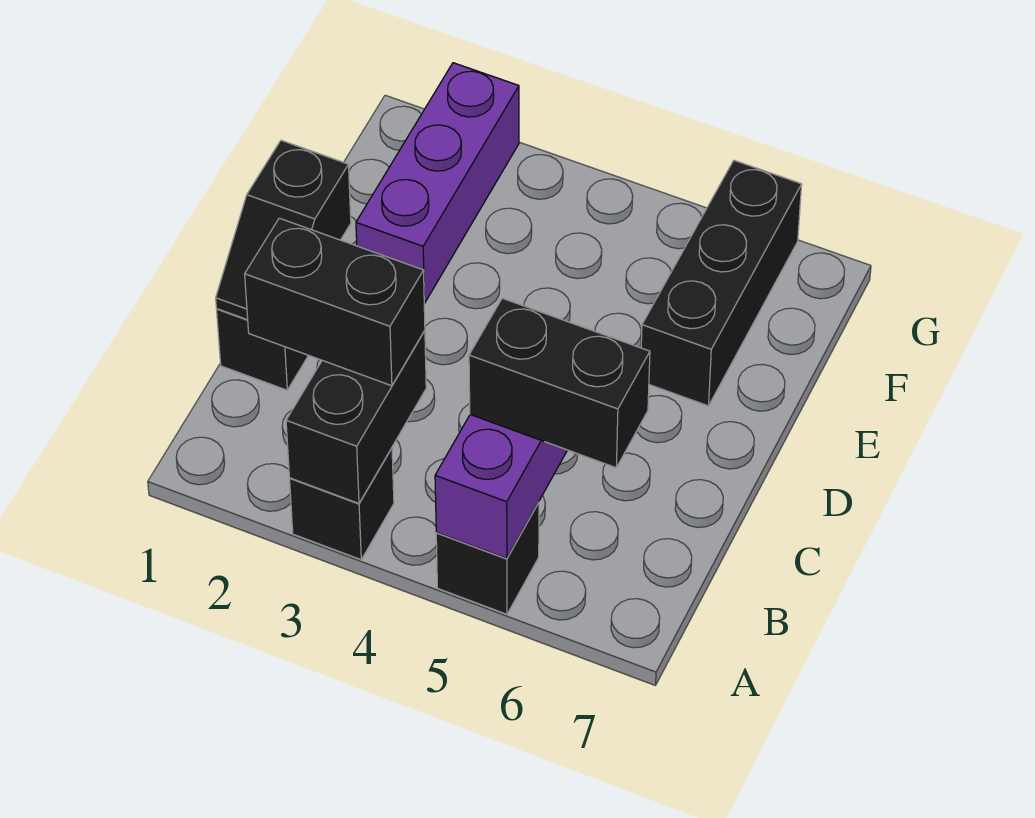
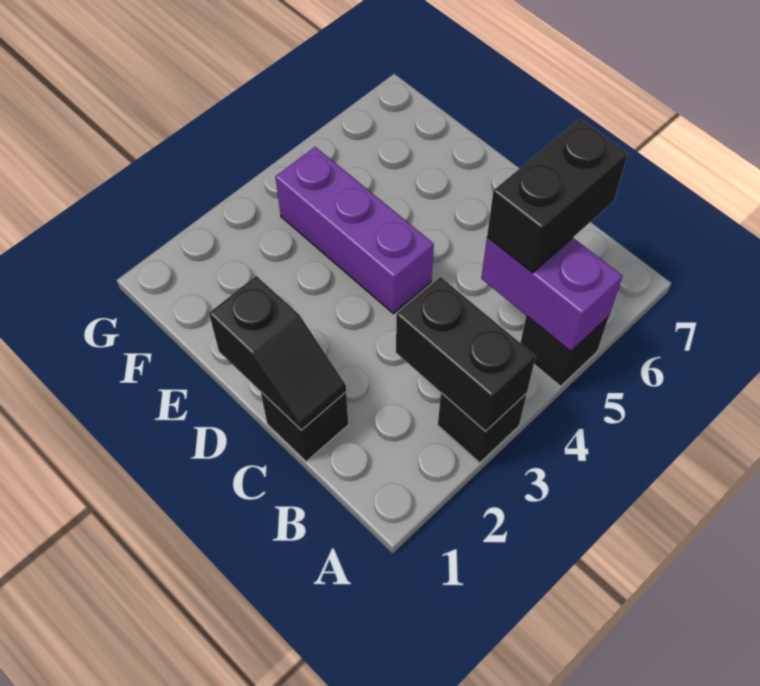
black brick B2:B3 level 3 -> none
purple brick E2:G2 level 1 -> purple brick D4:F4 level 1
black brick E6:G6 level 1 -> none

